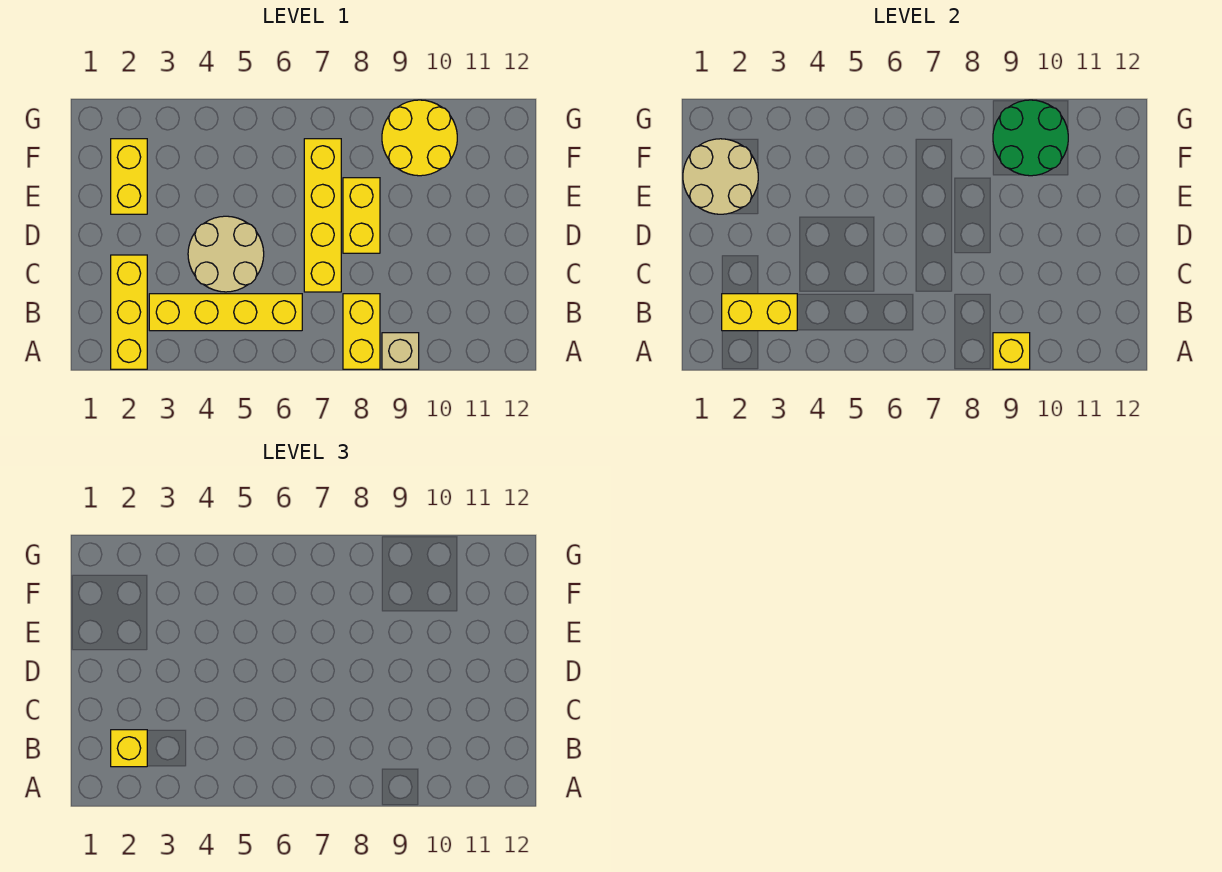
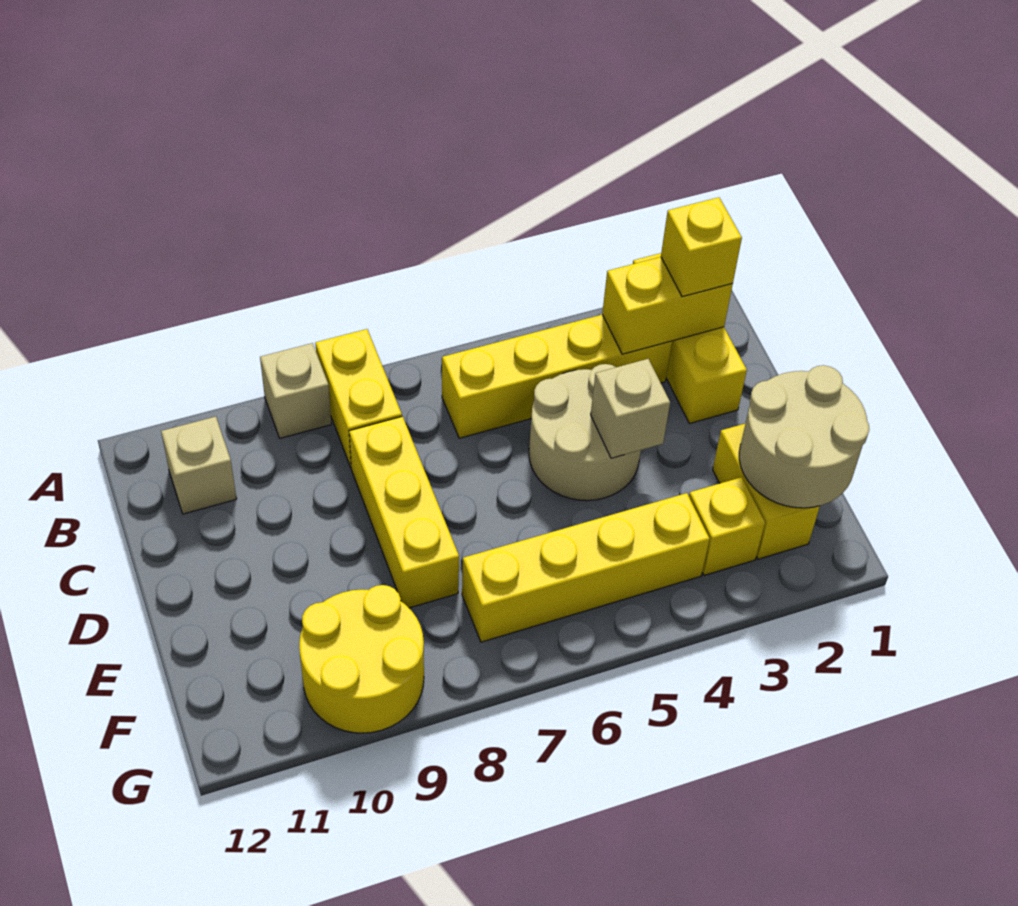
yellow brick A9 level 2 -> yellow brick F3 level 1
none -> tan brick B11 level 1
yellow brick C7:F7 level 1 -> yellow brick F4:F7 level 1
none -> tan brick D4 level 2
yellow brick D8:E8 level 1 -> yellow brick C8:E8 level 1
green round brick F9:G10 level 2 -> none

